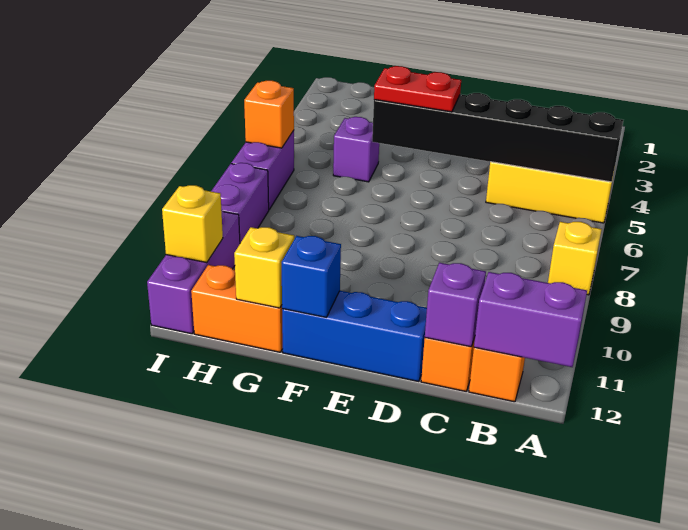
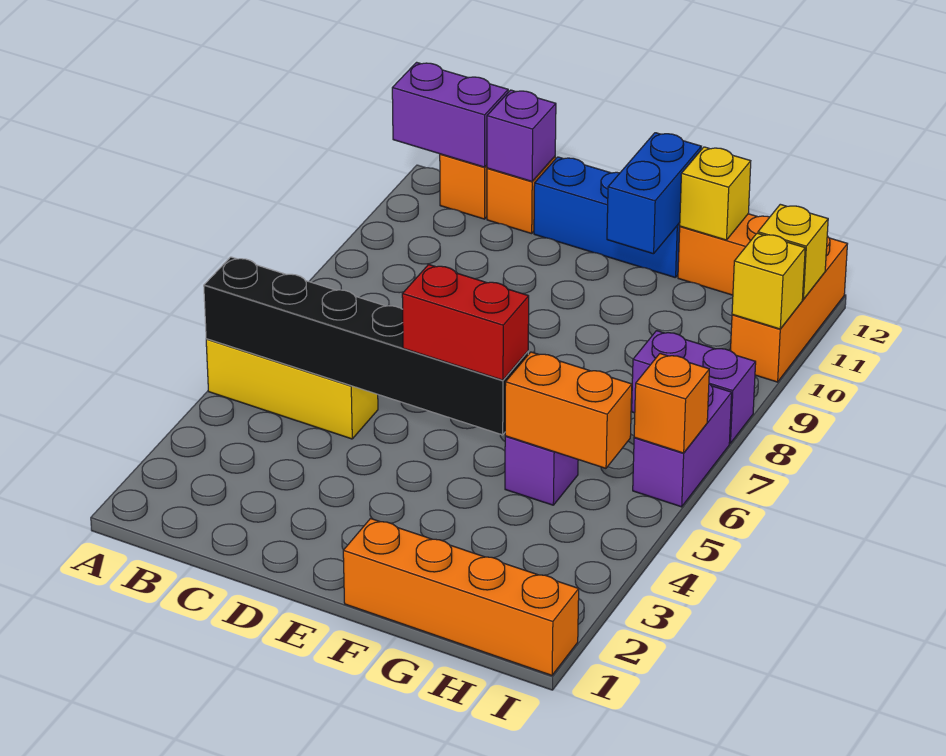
yellow brick A8 level 1 -> yellow brick I10 level 2
red plate E5:F5 level 3 -> red brick E5:F5 level 3
none -> orange brick F1:I1 level 1
blue brick F12 level 2 -> blue brick F11:F12 level 2
none -> orange brick G5:H5 level 2
purple brick I8:I9 level 1 -> purple brick H8:I8 level 1
purple brick I10:I12 level 1 -> orange brick I10:I12 level 1

